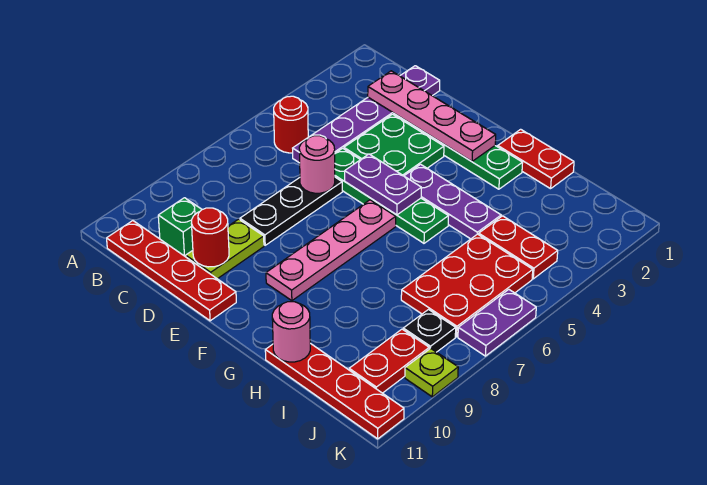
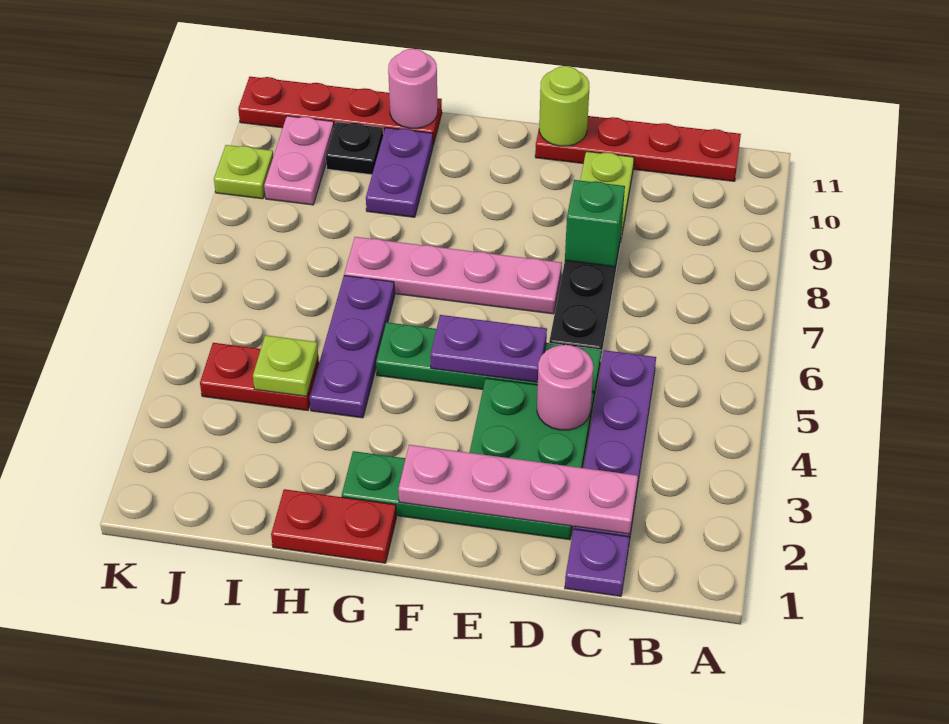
red round brick B5 level 1 -> none
green brick C10 level 1 -> green brick D8 level 2
pink round brick D6 level 2 -> pink round brick D4 level 2
red round brick D10 level 2 -> none
none -> lime round brick E11 level 2
purple plate F4:H4 level 1 -> purple plate H4:H6 level 1
pink plate F6:F9 level 1 -> pink plate E7:H7 level 1
none -> lime plate I4 level 2
red plate I5:J7 level 1 -> none
black plate J8 level 1 -> black plate I10 level 1
red plate J9:J10 level 1 -> pink plate J9:J10 level 1
purple plate K6:K7 level 1 -> purple plate H9:H10 level 1

